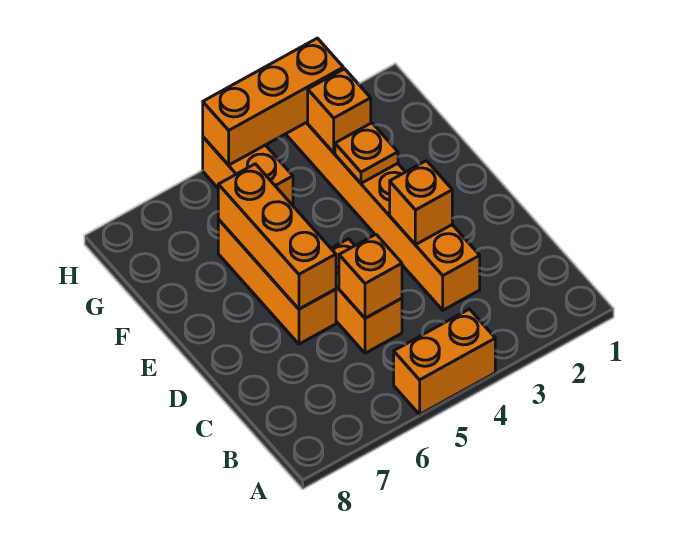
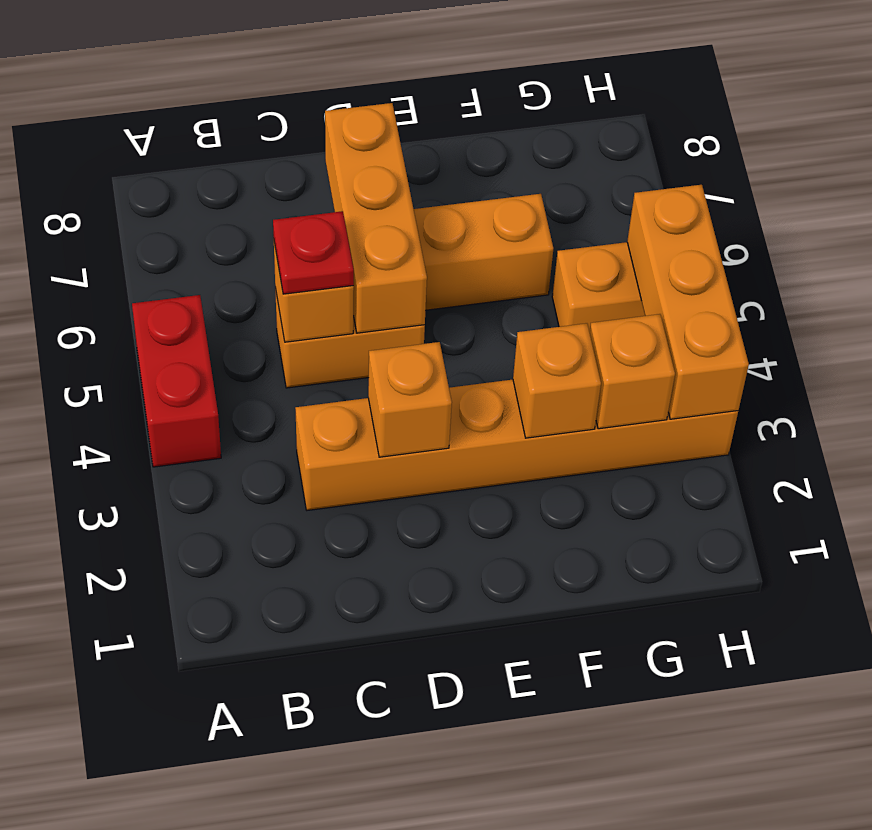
orange brick A4:A5 level 1 -> red brick A4:A5 level 1
none -> red plate C5 level 3
orange brick D6:F6 level 2 -> orange brick D5:D7 level 2
orange plate F3 level 2 -> orange brick F3 level 2

